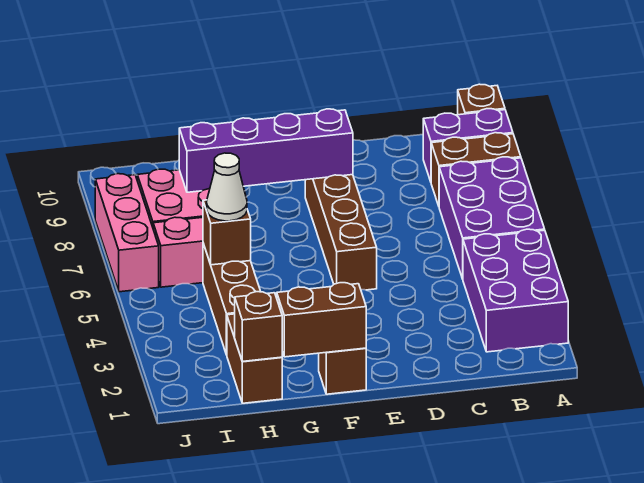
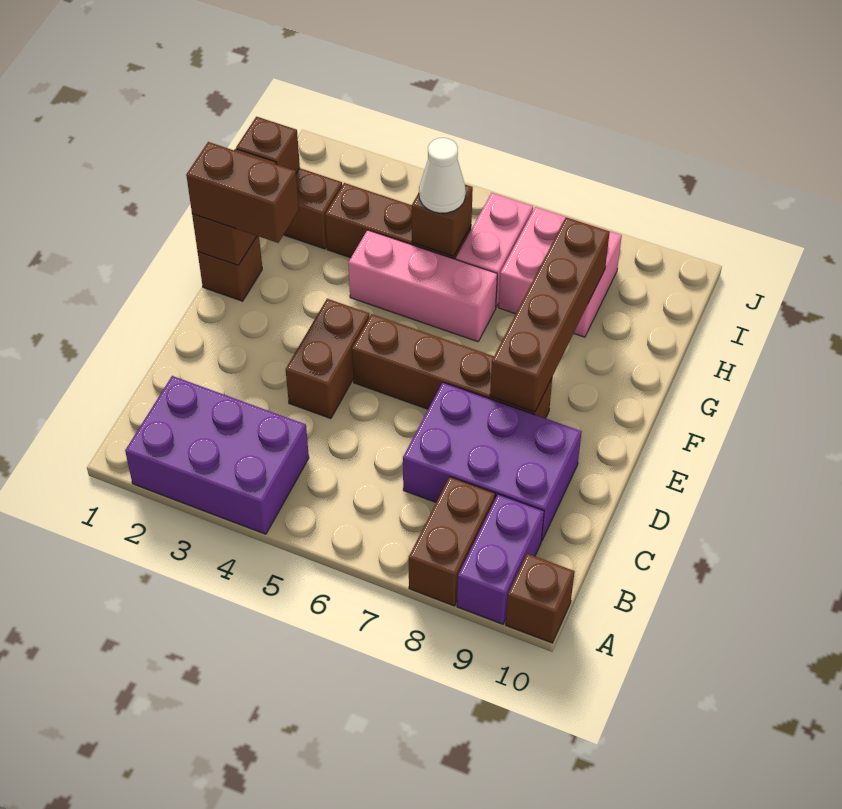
purple brick A5:B7 level 1 -> purple brick C7:D9 level 1
none -> brown brick D4:E4 level 1
purple brick E8:H8 level 2 -> brown brick E8:H8 level 2
none -> brown brick F1:F2 level 3
pink brick J6:J8 level 1 -> pink brick G4:G6 level 1

